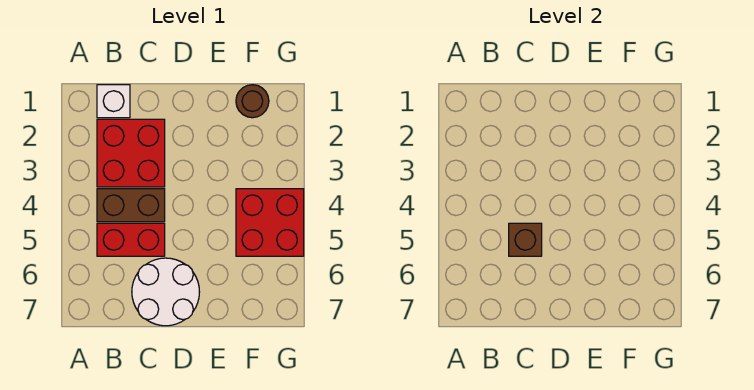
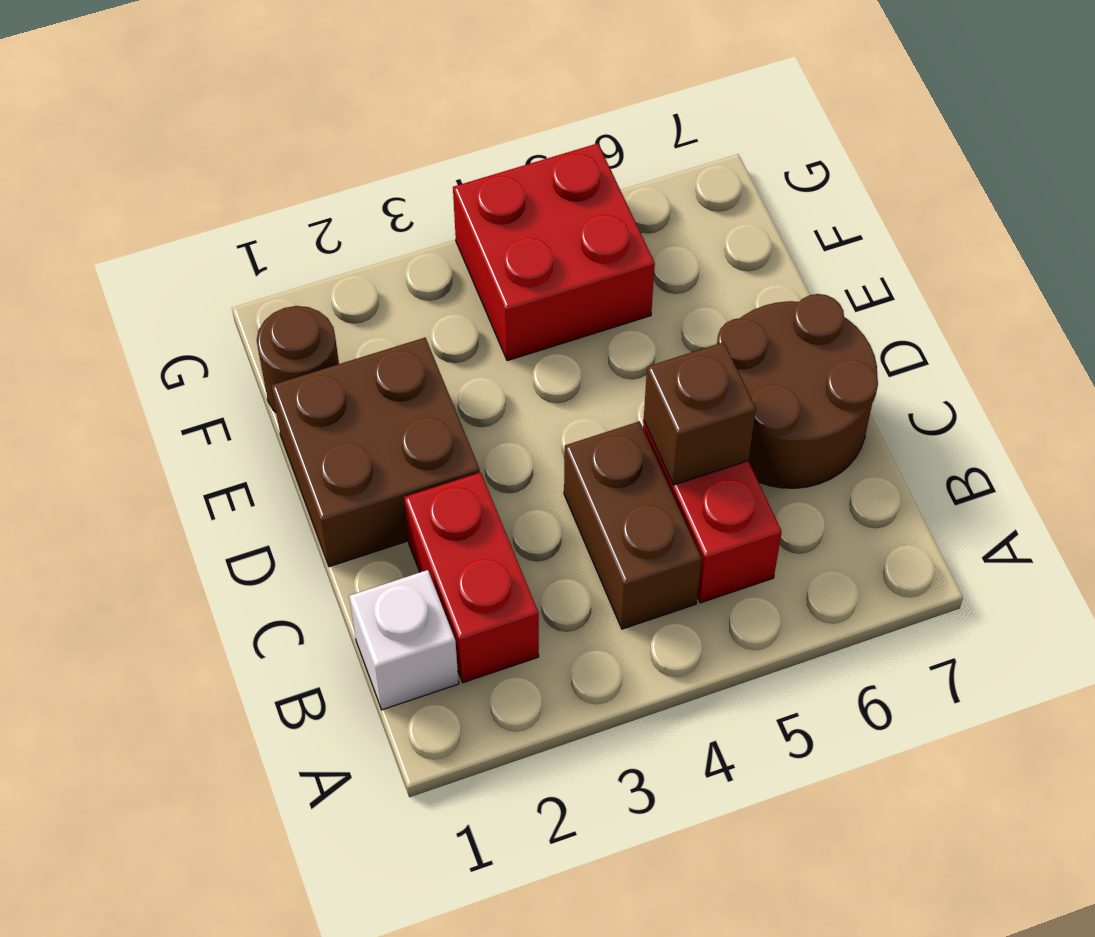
red brick B2:C3 level 1 -> red brick B2:C2 level 1
white round brick C6:D7 level 1 -> brown round brick C6:D7 level 1
none -> brown brick D1:E2 level 1

